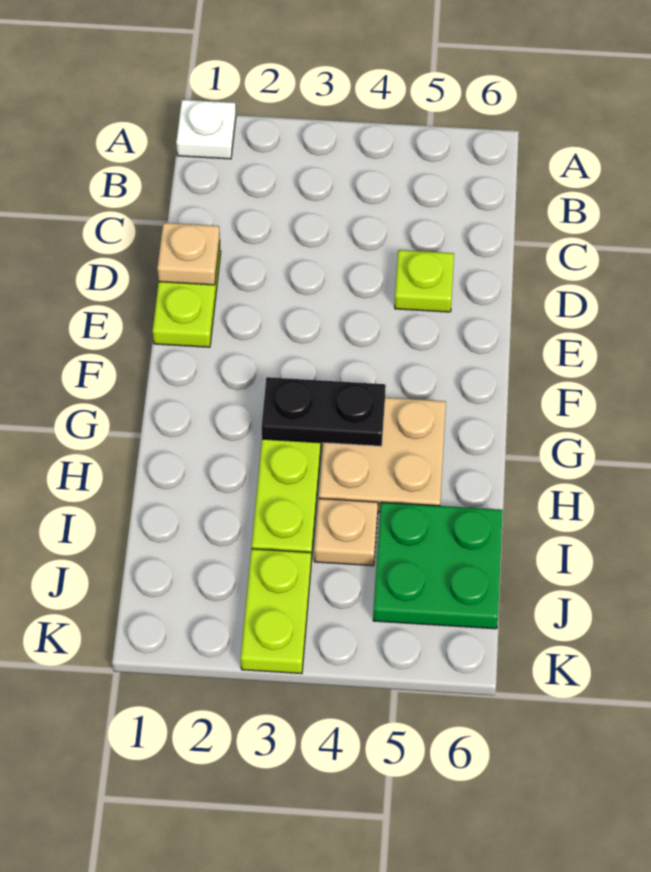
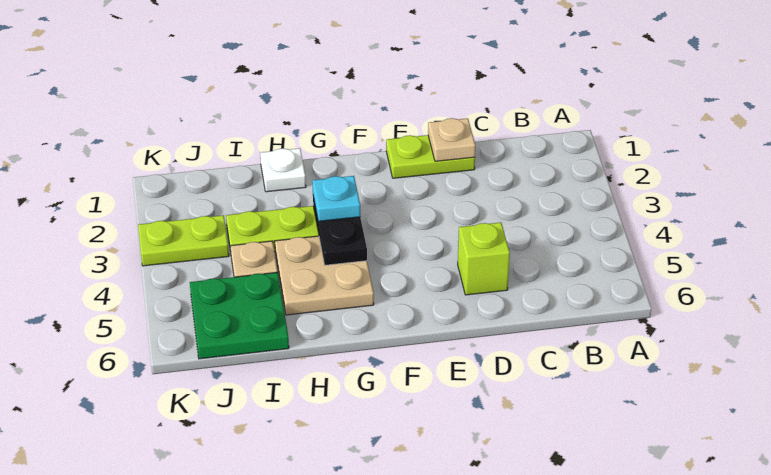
white plate A1 level 1 -> white plate H1 level 1
lime plate D5 level 1 -> lime brick D5 level 1
none -> cyan plate G3 level 3

